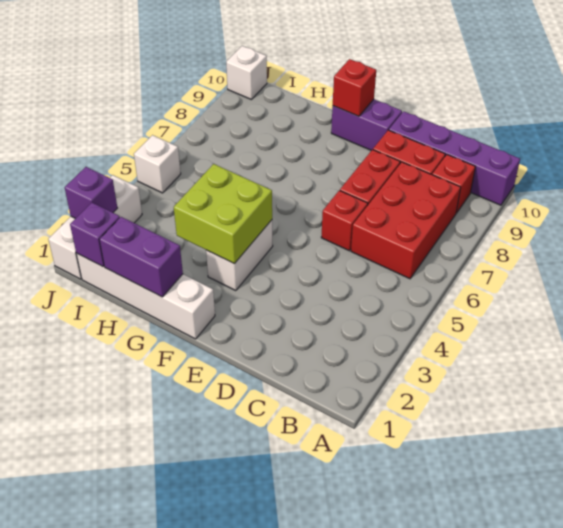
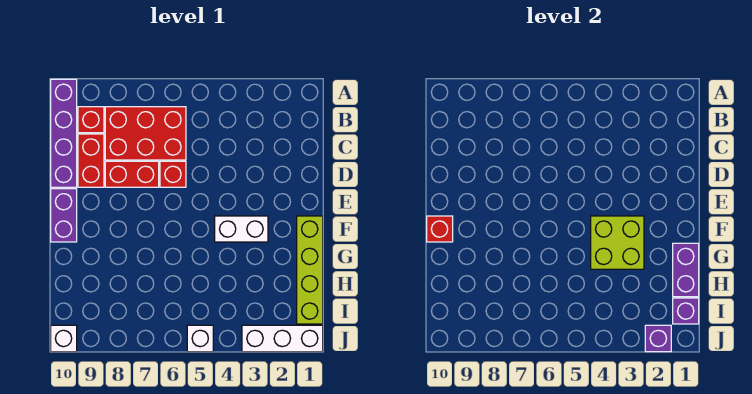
white brick F1:I1 level 1 -> lime brick F1:I1 level 1

